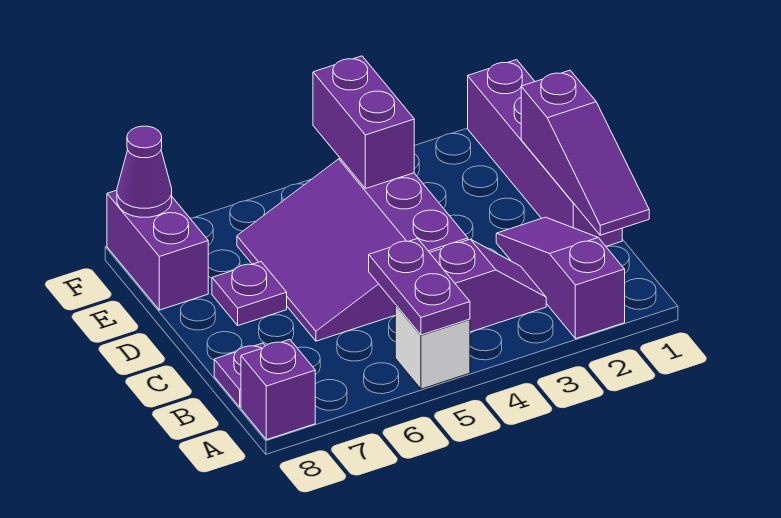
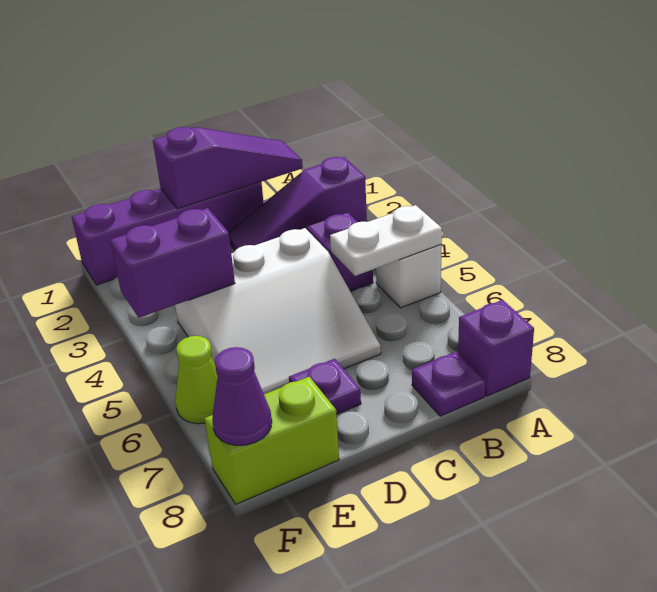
purple plate A5:B5 level 2 -> white plate A5:B5 level 2
purple slope C4:E6 level 1 top 4 -> white slope C4:E6 level 1 top 4
purple brick E8:F8 level 1 -> lime brick E8:F8 level 1
none -> lime cone F6 level 1

